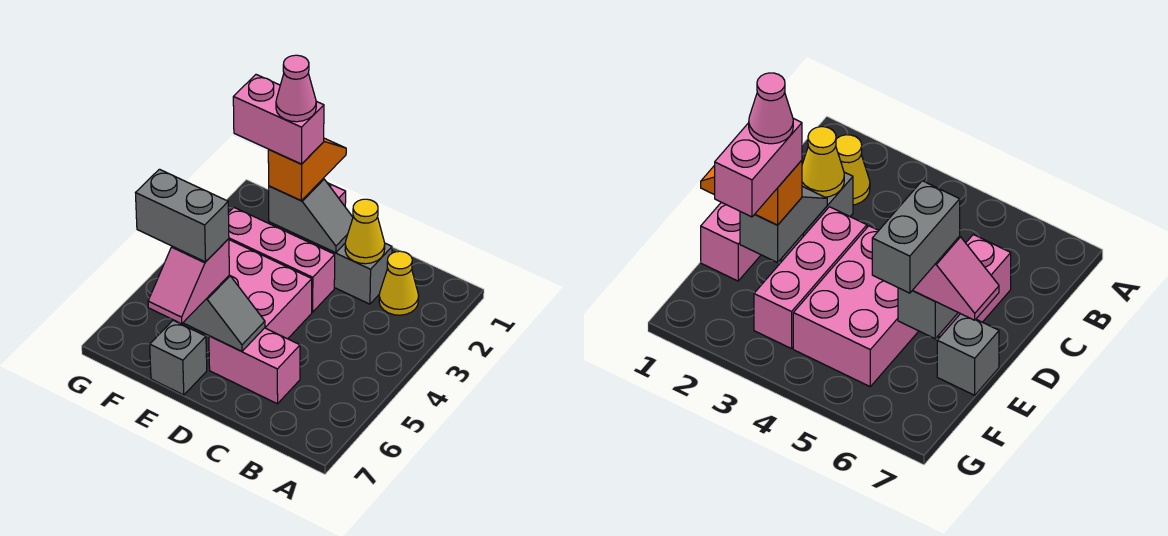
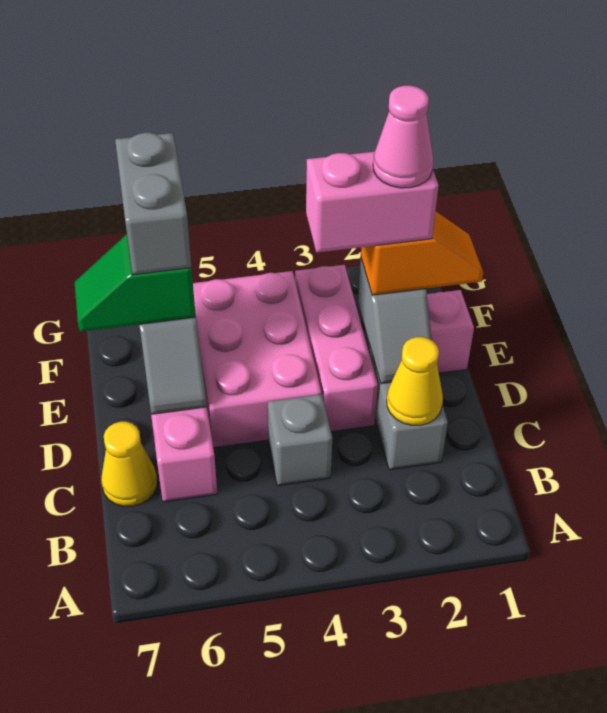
yellow cone B2 level 1 -> yellow cone C7 level 1
pink brick E2:F2 level 4 -> pink brick E2:E3 level 4
pink slope E6:E7 level 3 top 6 -> green slope E6:E7 level 3 top 6
grey brick E7 level 1 -> grey brick C4 level 1

